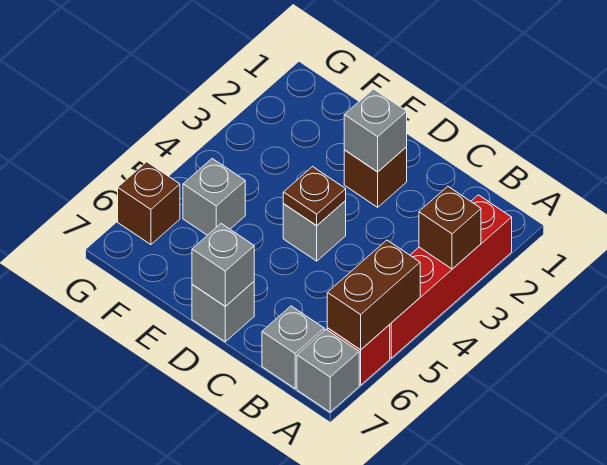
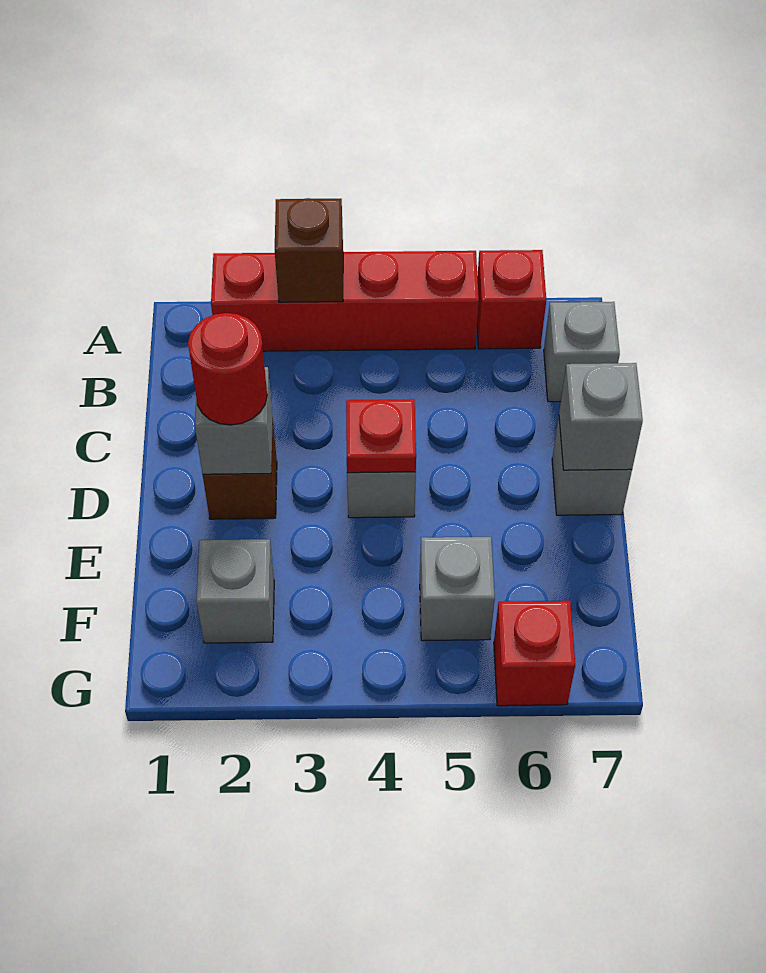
brown brick A5:A6 level 2 -> none
grey brick A7 level 1 -> grey brick F2 level 1
none -> red round brick D2 level 3
brown plate D4 level 2 -> red plate D4 level 2
brown brick G6 level 1 -> red brick G6 level 1

